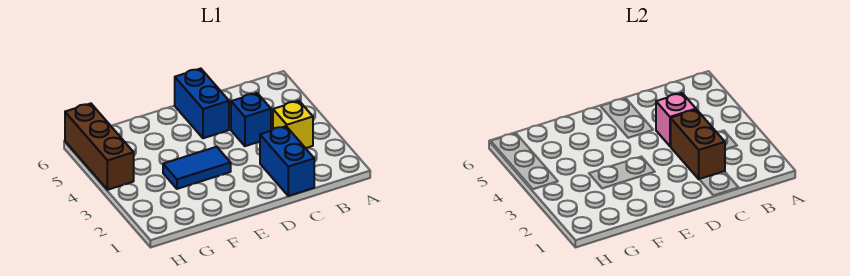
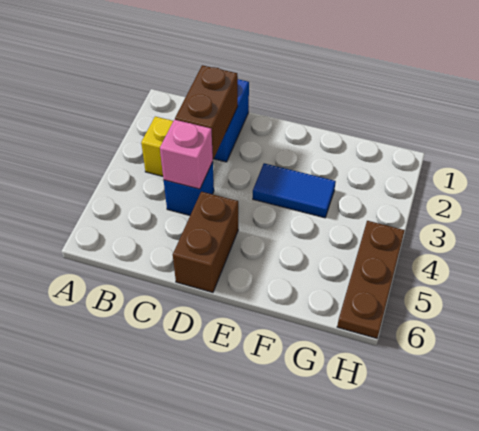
blue brick D5:D6 level 1 -> brown brick D5:D6 level 1
brown brick H4:H6 level 1 -> brown plate H4:H6 level 1

